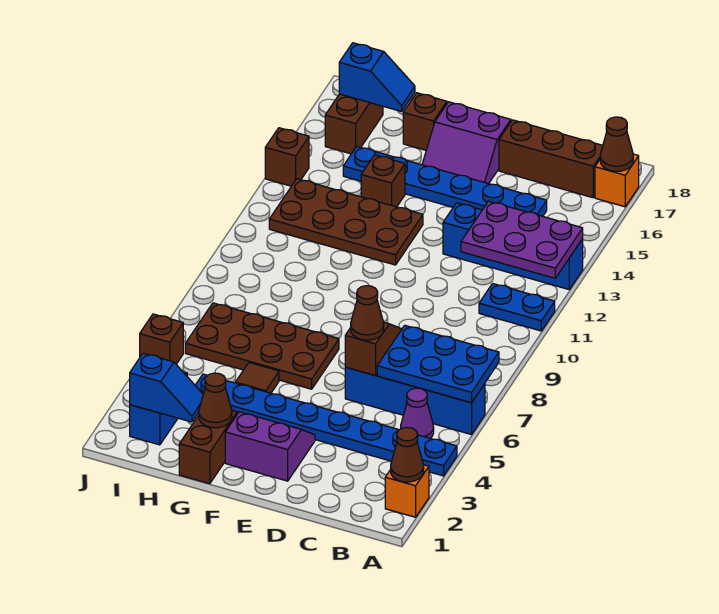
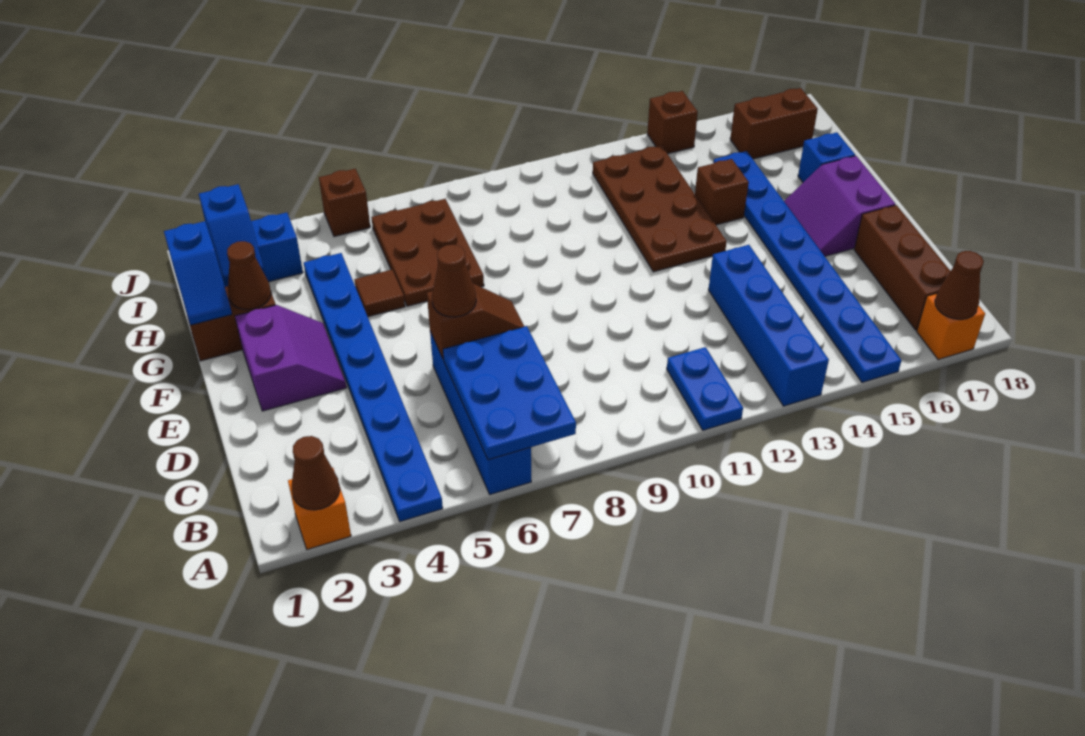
purple plate A12:C13 level 2 -> none
purple cone B5 level 1 -> none
blue plate C15:H15 level 1 -> blue plate A15:H15 level 1
brown plate F6:I7 level 1 -> brown plate G6:I7 level 1
brown brick G17 level 1 -> blue brick G17 level 1
blue slope H17:I17 level 2 top I -> blue slope G1:H1 level 2 top H

